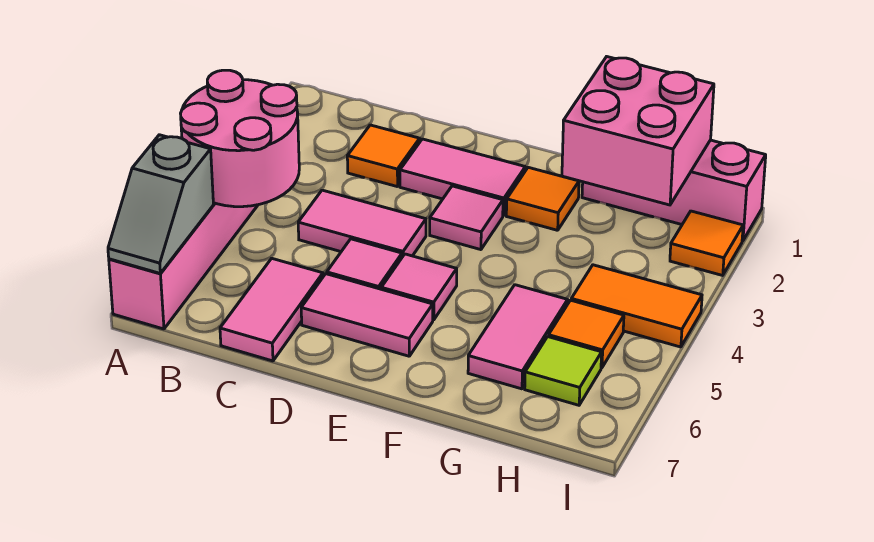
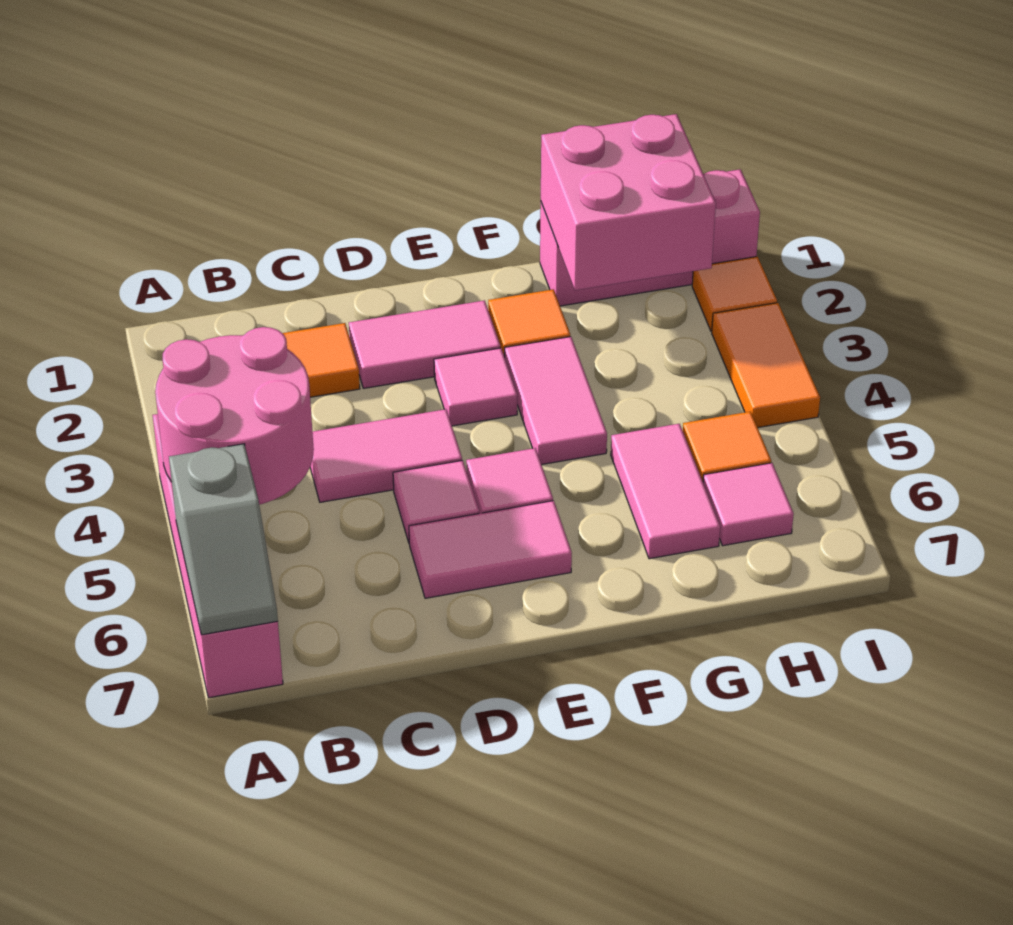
pink tile C6:C7 level 1 -> pink tile F3:F4 level 1
orange tile H4:I4 level 1 -> orange tile I3:I4 level 1
lime tile H6 level 1 -> pink tile H6 level 1

